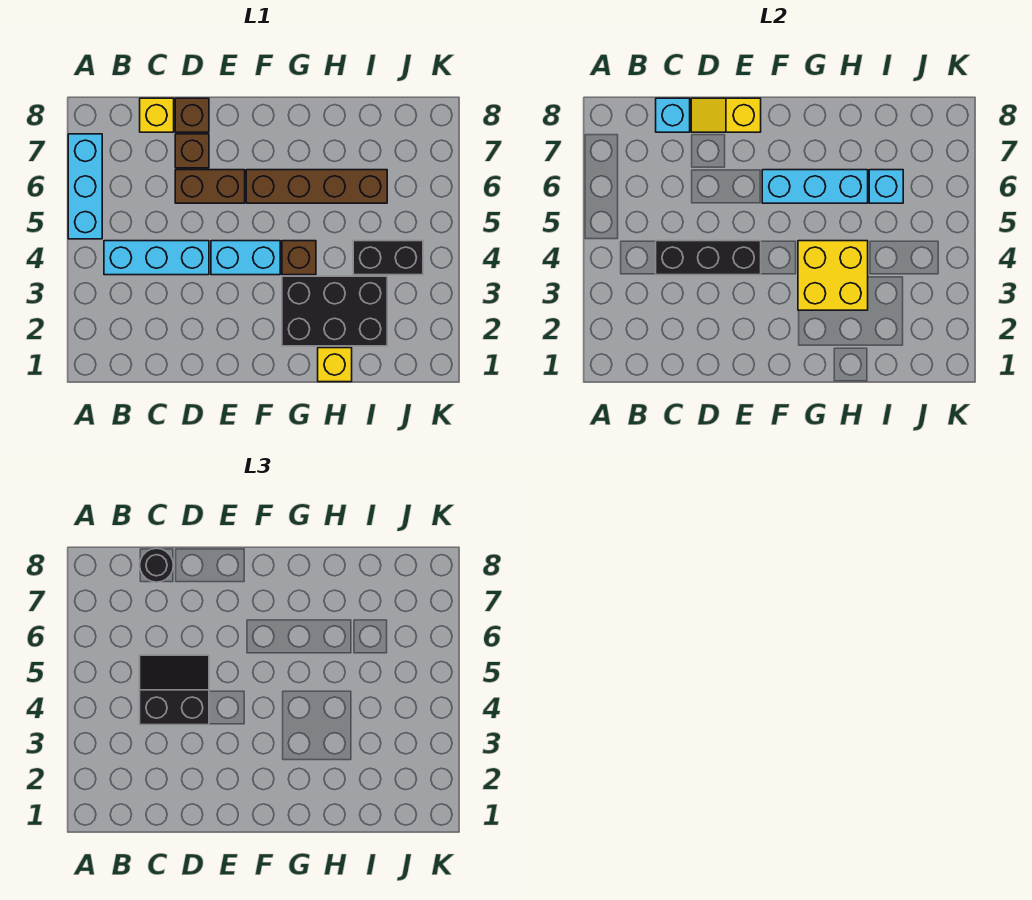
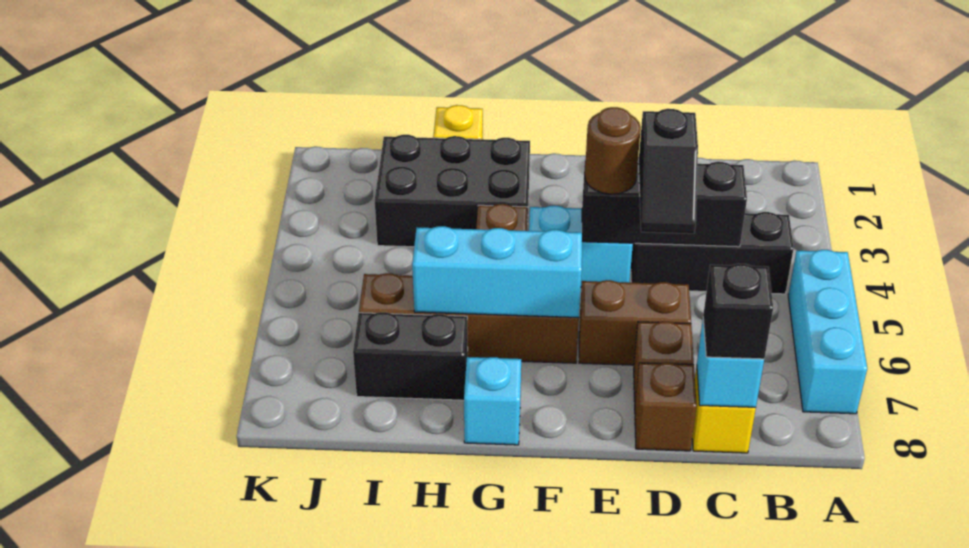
cyan brick B4:D4 level 1 -> black brick B4:D4 level 1
black slope C4:D5 level 3 top 4 -> black slope D4:D5 level 3 top 4
black round brick C8 level 3 -> black brick C8 level 3
yellow slope D8:E8 level 2 top E -> none
none -> brown round brick E4 level 3
yellow brick G3:H4 level 2 -> none
black brick I4:J4 level 1 -> black brick H7:I7 level 1
cyan brick I6 level 2 -> cyan brick G8 level 1

